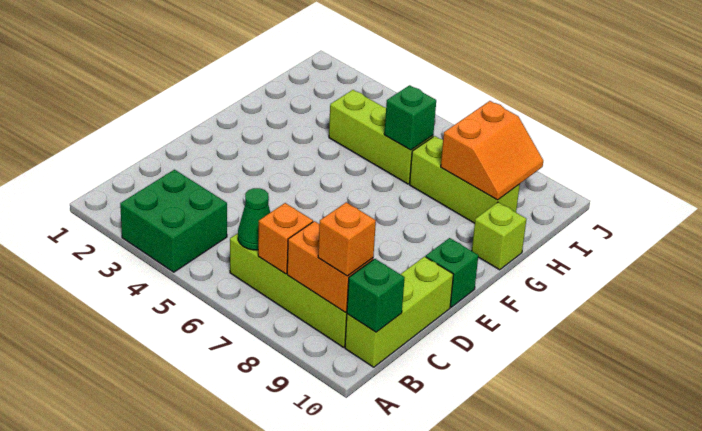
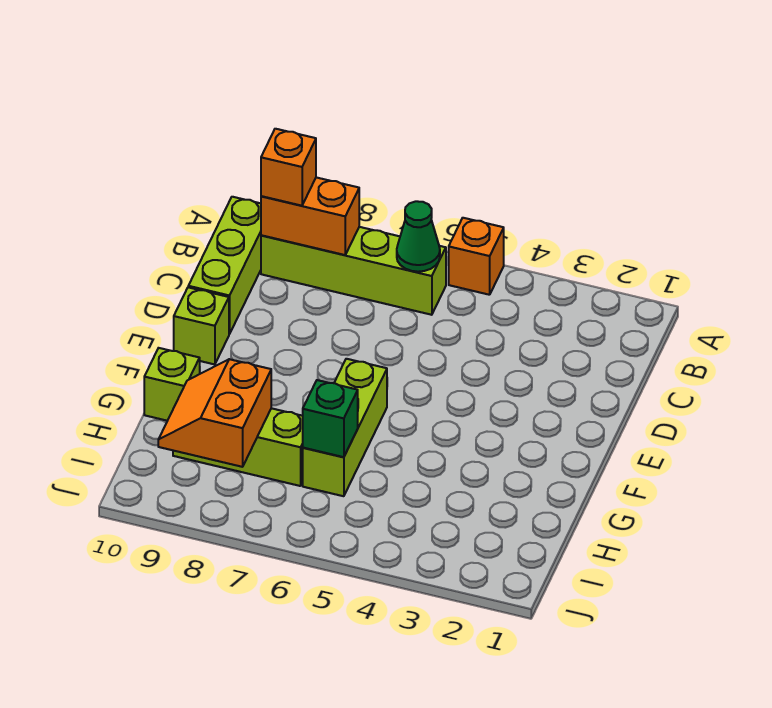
green brick A3:B4 level 1 -> none
orange brick B7 level 2 -> orange brick A5 level 1
green brick B10 level 2 -> none
green brick E10 level 1 -> lime brick E10 level 1
lime brick H4:H6 level 1 -> lime brick F6:H6 level 1

